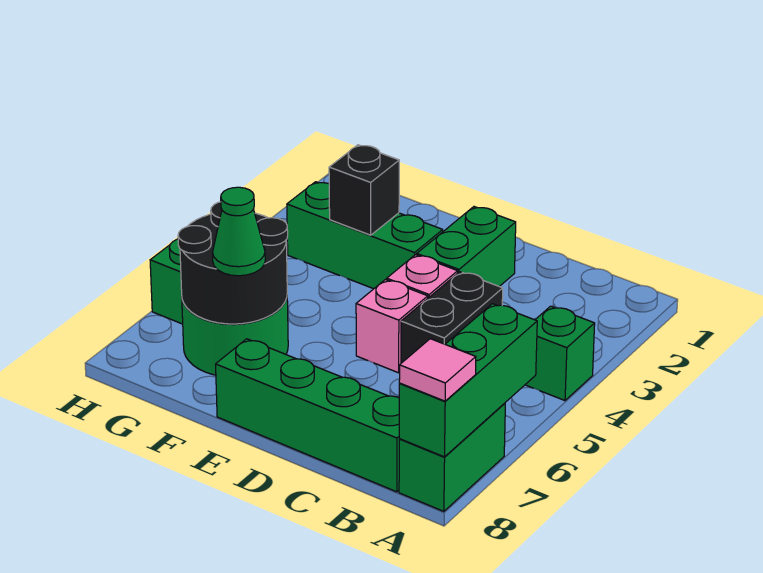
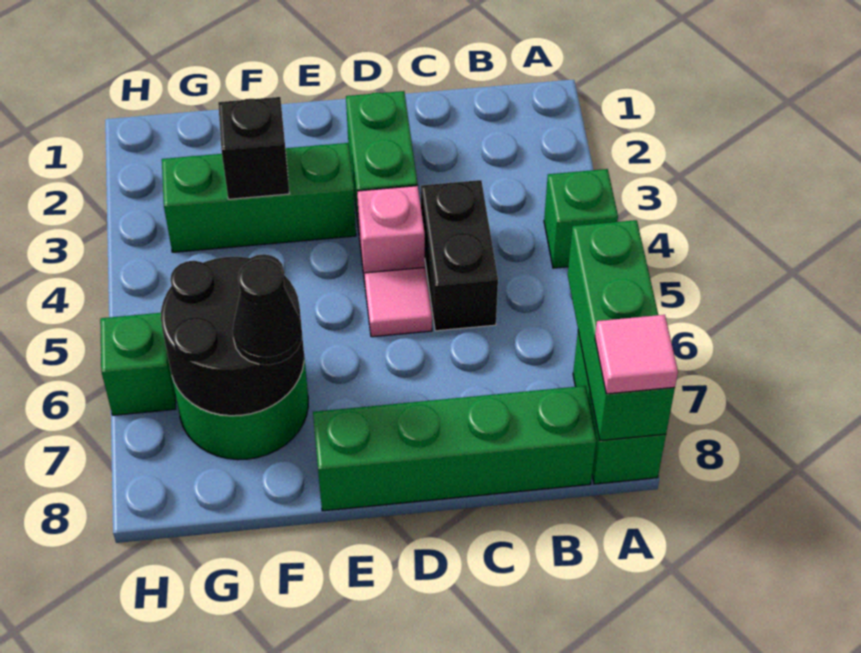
pink brick D5 level 1 -> pink tile D5 level 1
green cone F7 level 3 -> black cone F7 level 3

